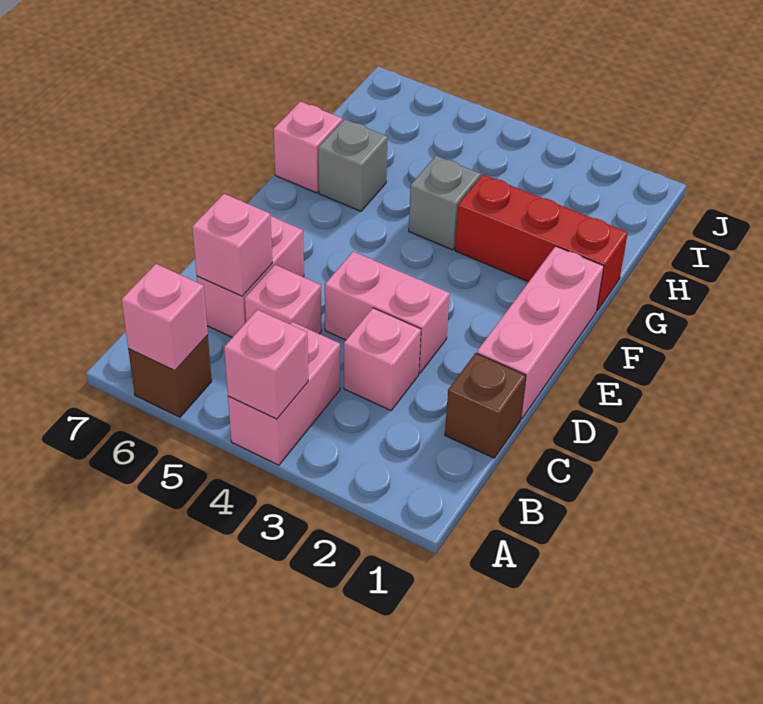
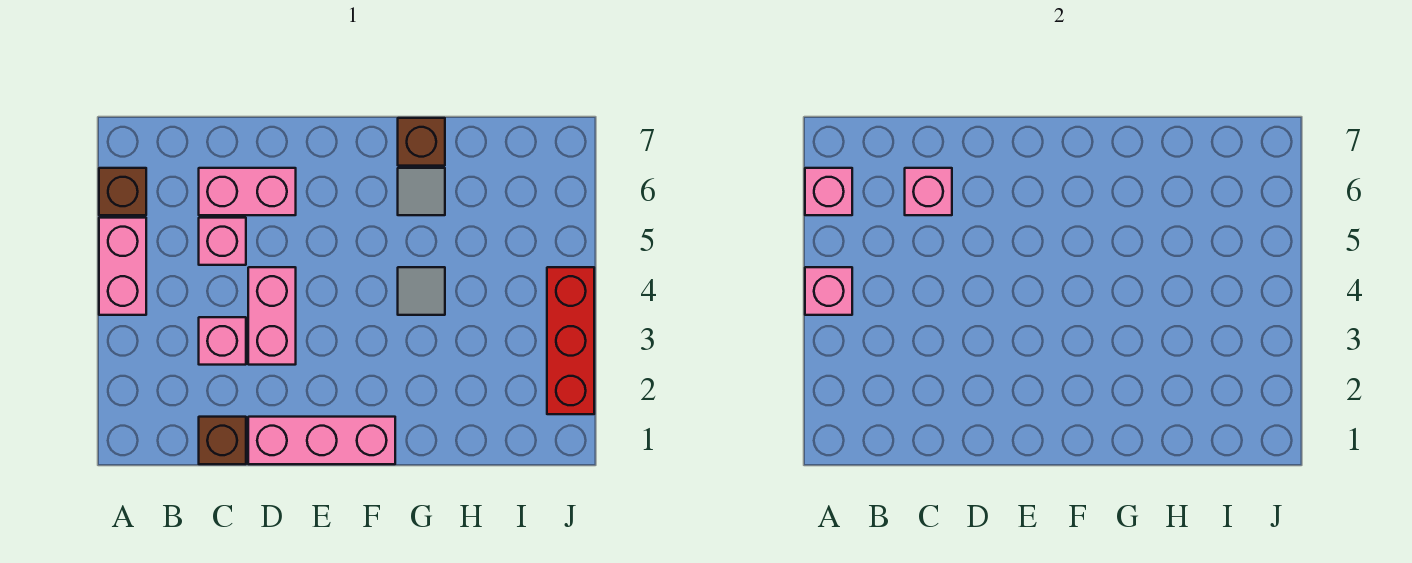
pink brick A4:B4 level 1 -> pink brick A4:A5 level 1
red brick G1:G3 level 1 -> red brick J2:J4 level 1
grey brick G4 level 1 -> grey tile G4 level 1
grey brick G6 level 1 -> grey tile G6 level 1
pink brick G7 level 1 -> brown brick G7 level 1

